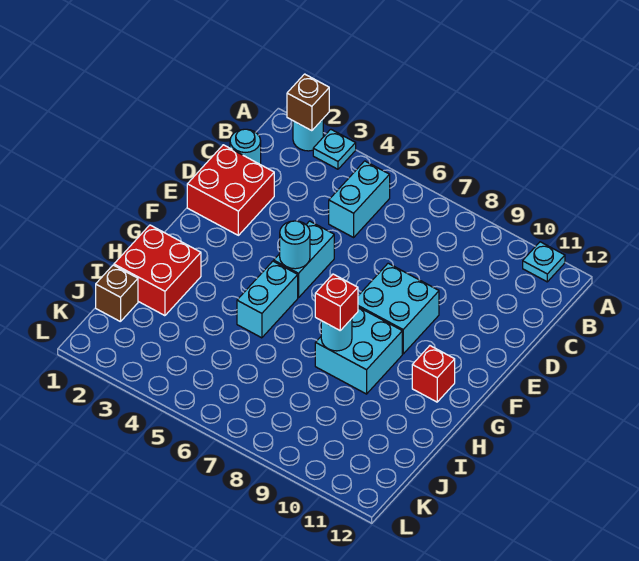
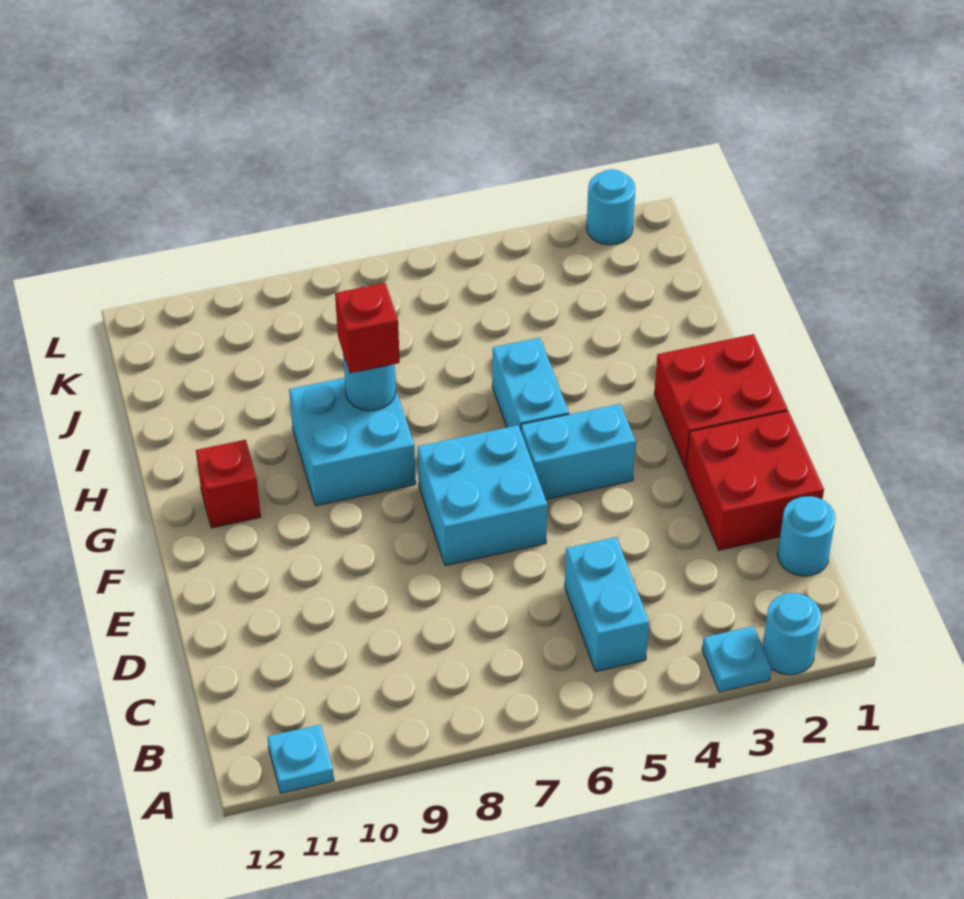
brown brick A2 level 2 -> none
cyan brick E5:F5 level 1 -> cyan brick F4:F5 level 1
cyan brick E8:F9 level 1 -> cyan brick E6:F7 level 1
cyan round brick F5 level 2 -> cyan round brick L2 level 1
red brick H1:I2 level 1 -> red brick F1:G2 level 1
brown brick J1 level 1 -> none

